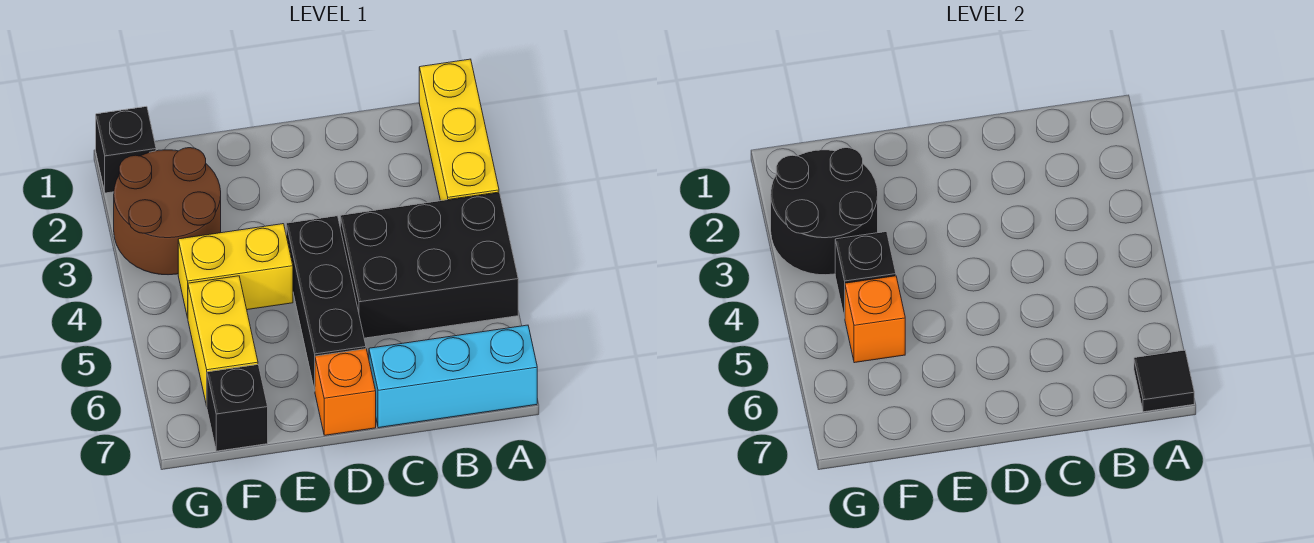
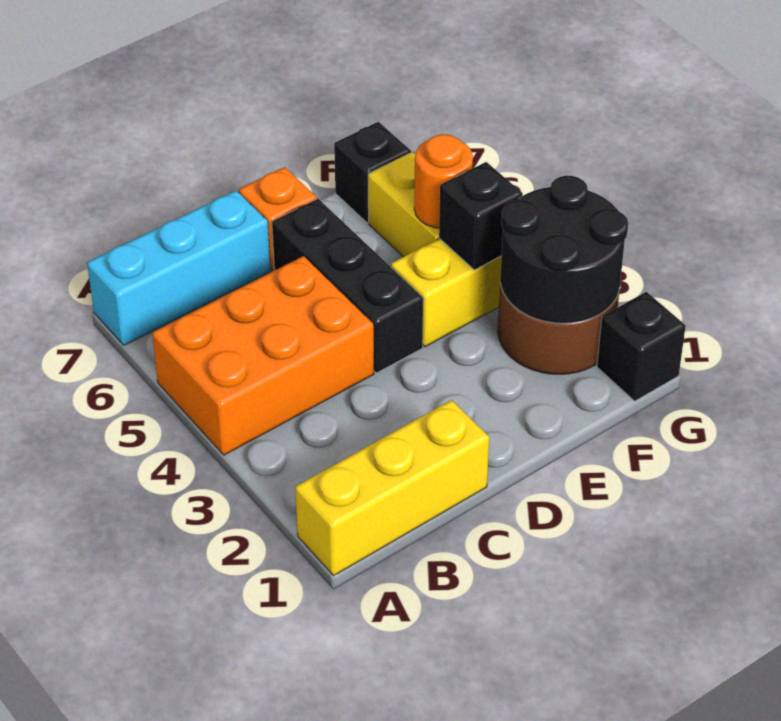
yellow brick A1:A3 level 1 -> yellow brick A1:C1 level 1
black brick A4:C5 level 1 -> orange brick A4:C5 level 1
black tile A7 level 2 -> none
orange brick F5 level 2 -> orange round brick F5 level 2

